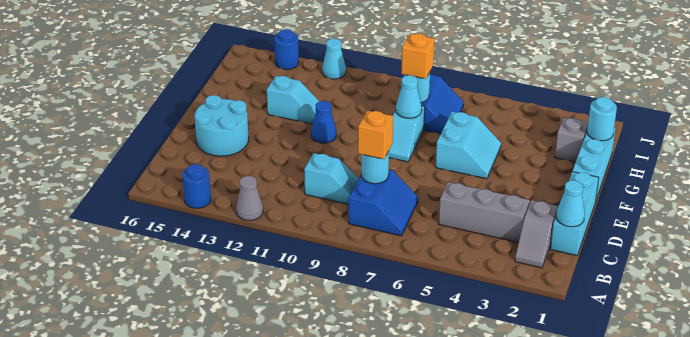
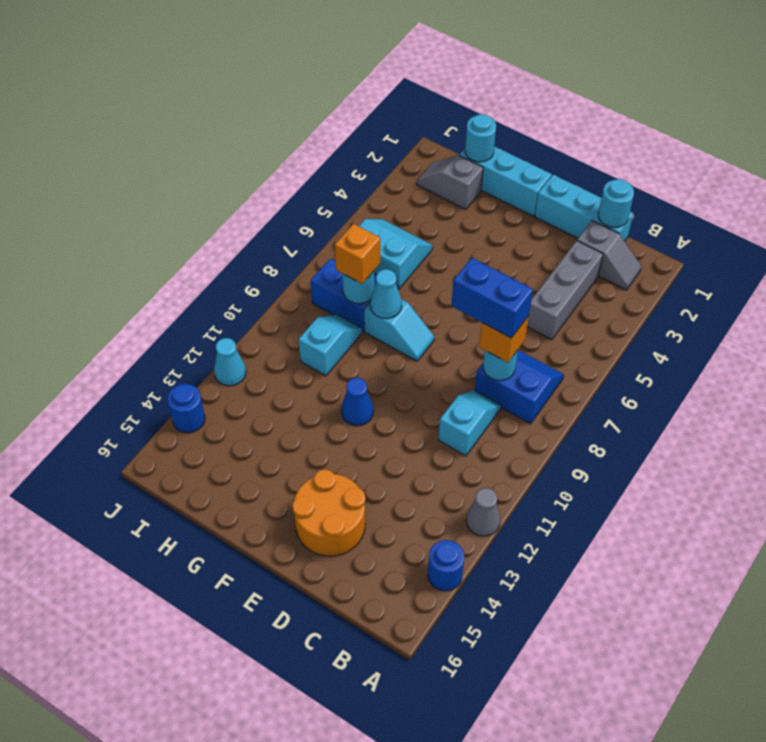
cyan cone C1 level 2 -> cyan round brick C1 level 2
none -> blue brick C8:D8 level 4
cyan round brick D14:E15 level 1 -> orange round brick D14:E15 level 1
cyan slope F5:G6 level 1 top 6 -> cyan slope H5:I6 level 1 top 6
cyan slope G12:G13 level 1 top 13 -> cyan slope H9:H10 level 1 top 10

